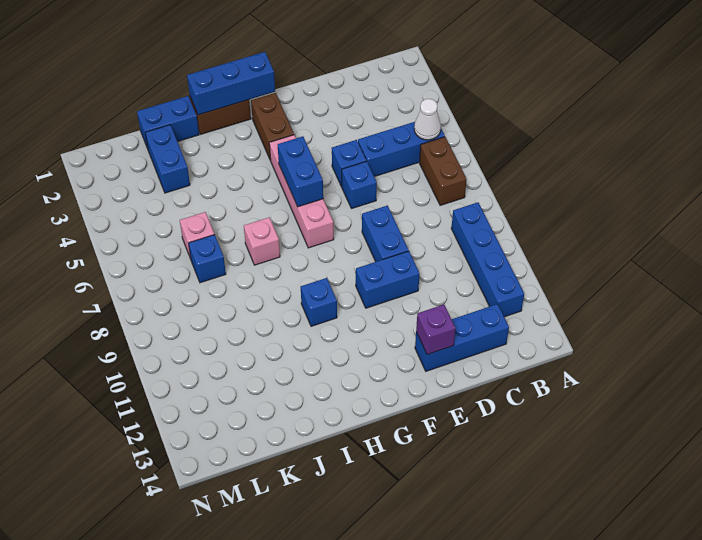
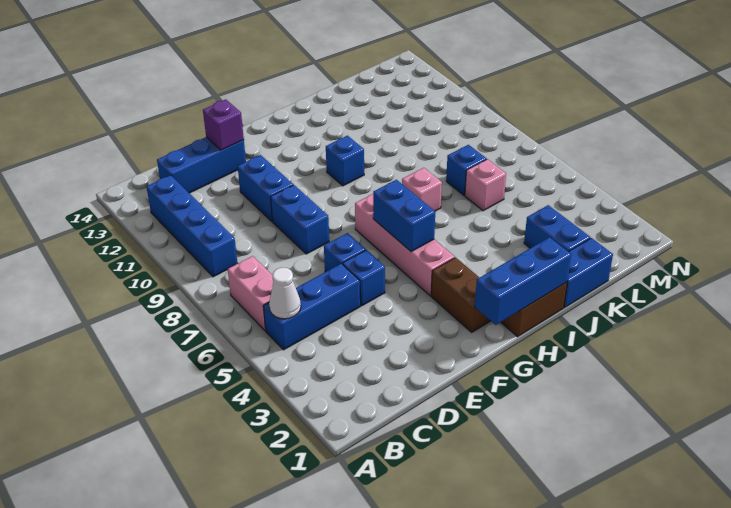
brown brick B6:B7 level 1 -> pink brick B6:B7 level 1
blue brick E10:F10 level 1 -> blue brick E10:E11 level 1

